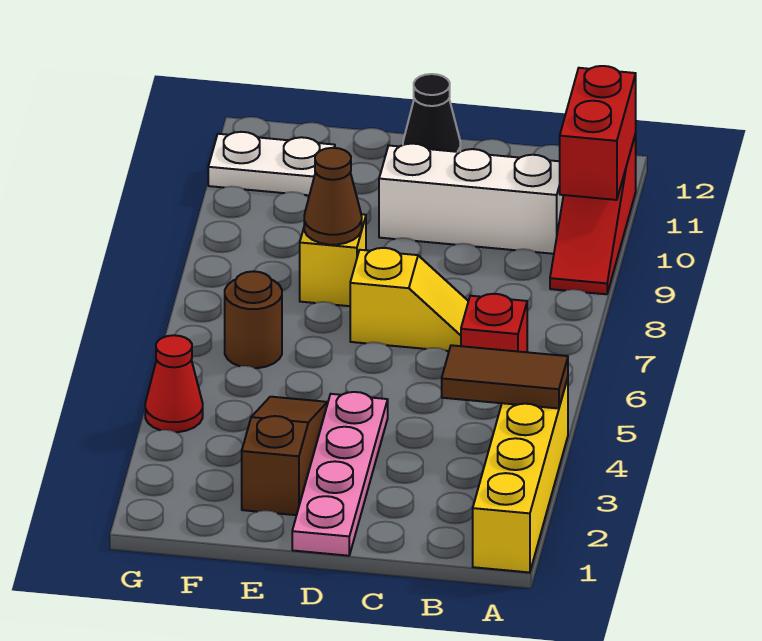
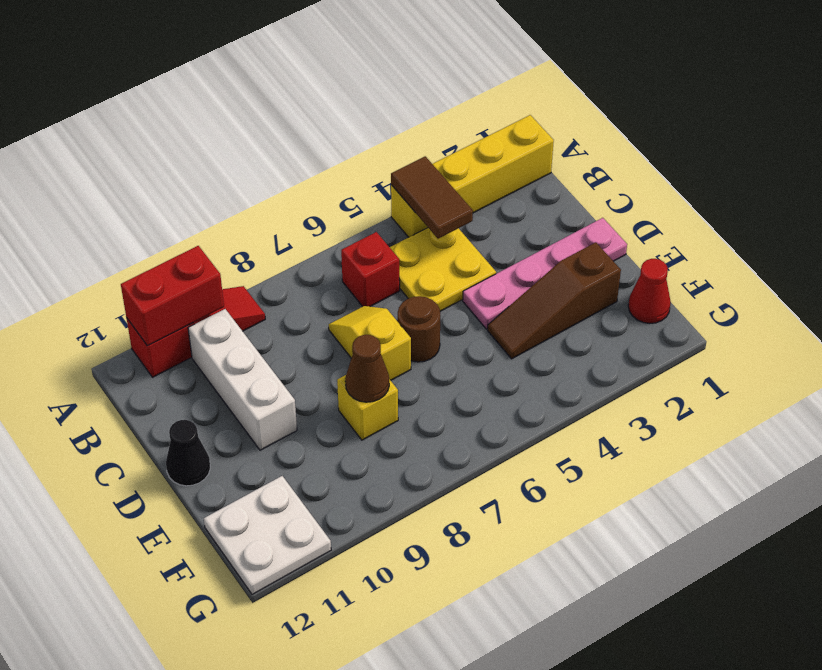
none -> yellow plate B4:C5 level 1
brown round brick F6 level 1 -> brown round brick D6 level 1
white plate F11:G11 level 1 -> white plate F11:G12 level 1
red cone G4 level 1 -> red cone F1 level 1

